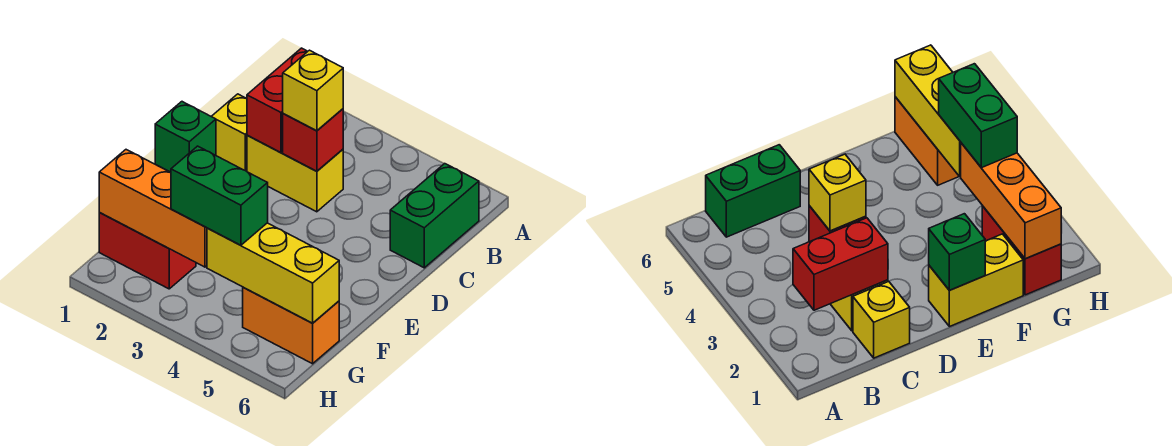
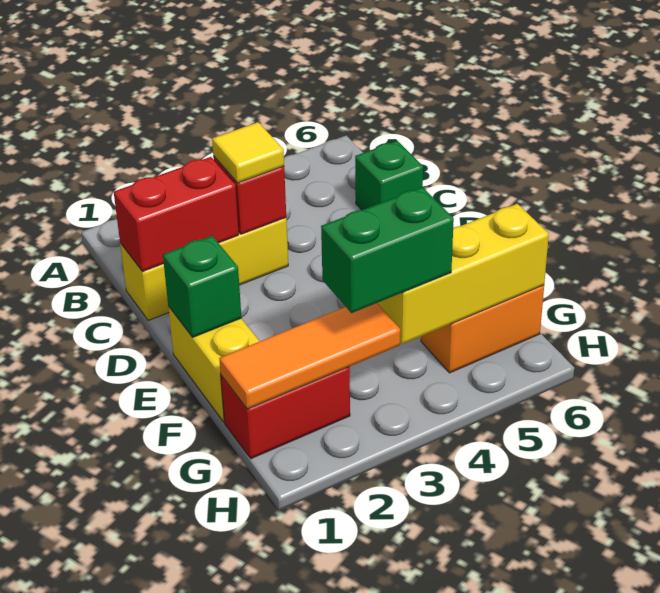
red brick B2:C2 level 2 -> red brick C1:C2 level 2
green brick B6:C6 level 1 -> green brick C6 level 1
yellow brick C3 level 3 -> yellow tile C3 level 3
orange brick G1:G3 level 2 -> orange tile G1:G3 level 2

